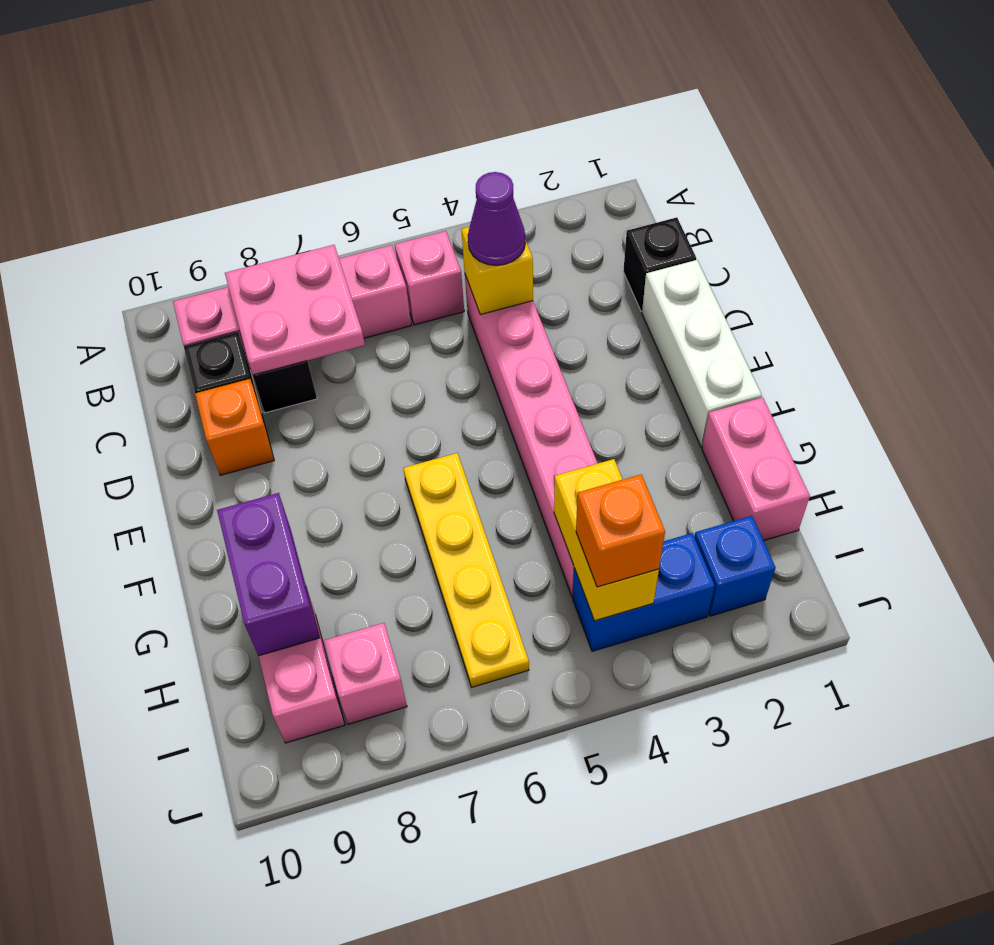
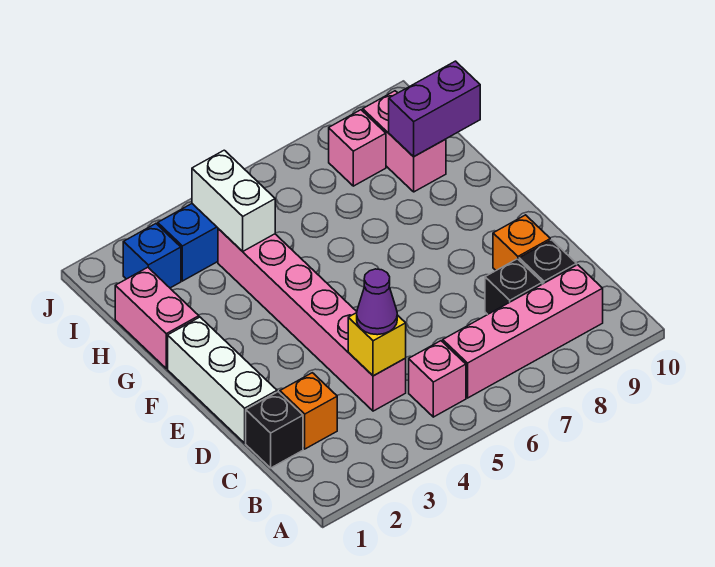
pink plate B7:C8 level 2 -> none
yellow plate F6:I6 level 1 -> none
purple brick G9:H9 level 2 -> purple brick H9:H10 level 2
yellow brick H4:I4 level 2 -> white brick H4:I4 level 2
orange brick I4 level 3 -> orange brick C2 level 1

